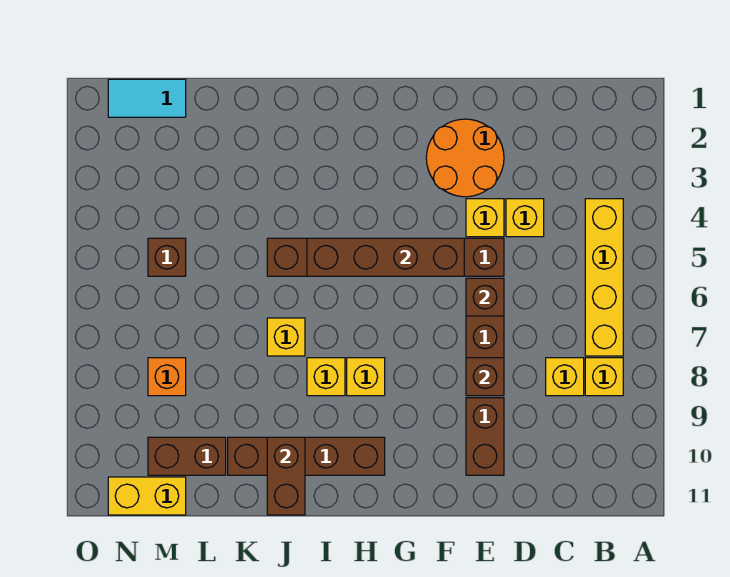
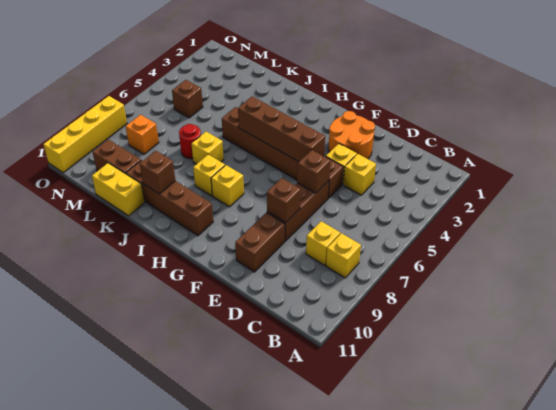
yellow brick B4:B7 level 1 -> yellow brick O8:O11 level 1
brown brick J10:J11 level 2 -> brown brick J10 level 2
none -> red round brick K7 level 1
cyan tile M1:N1 level 1 -> none
yellow brick M11:N11 level 1 -> yellow brick K11:L11 level 1

